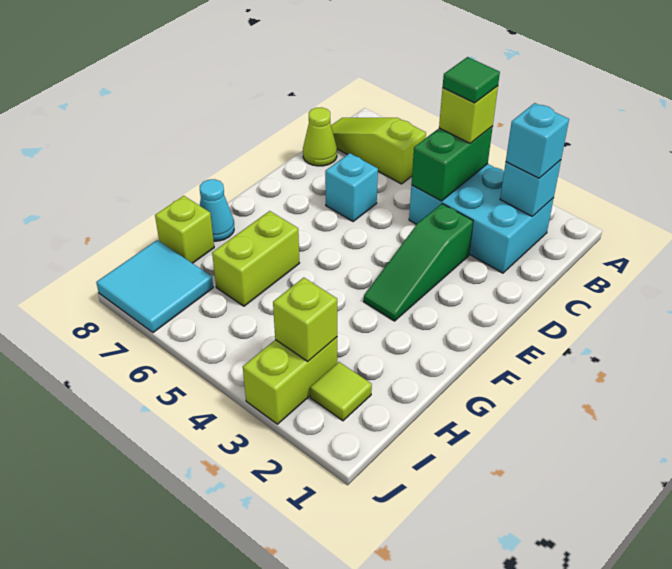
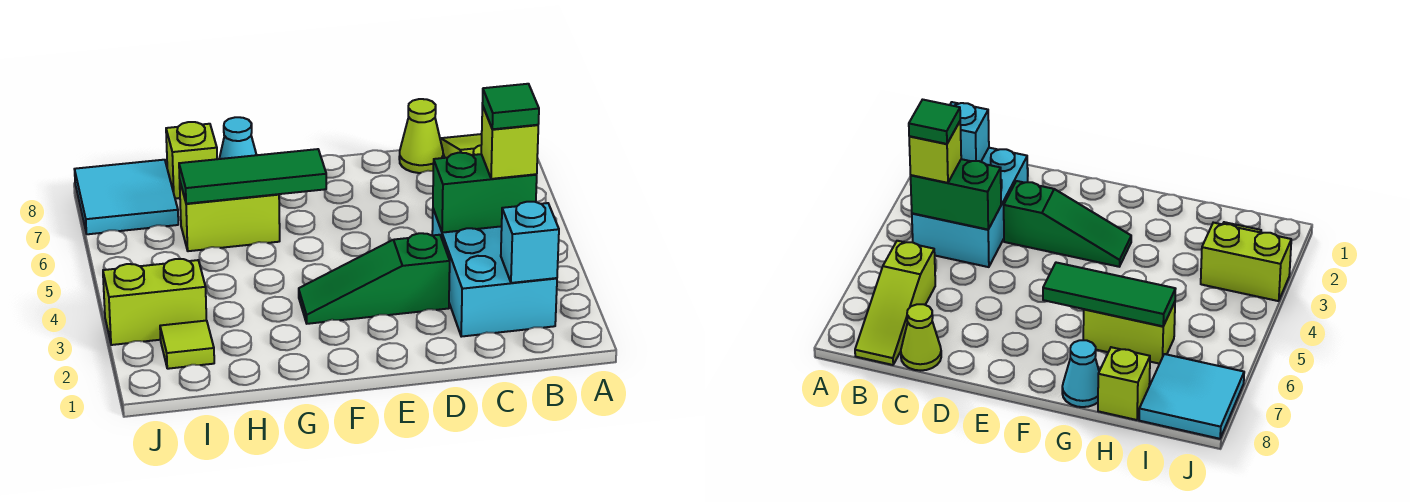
cyan brick B2 level 3 -> none
cyan brick D6 level 1 -> none
none -> green tile F6:H6 level 2
lime brick I3 level 2 -> none

